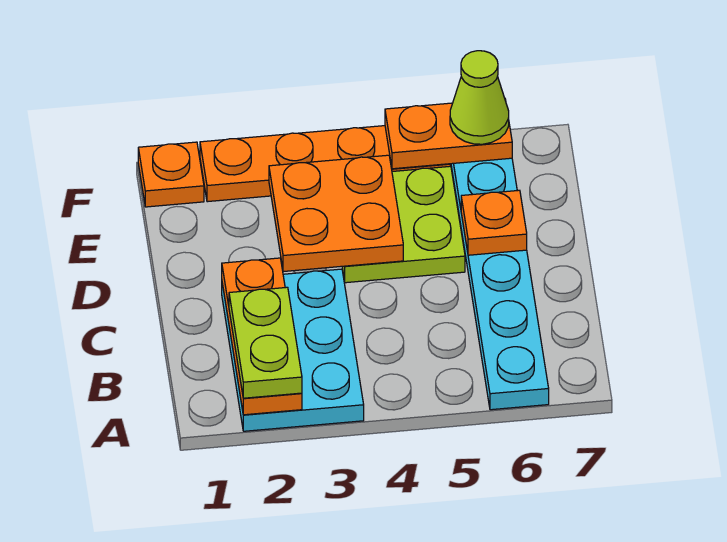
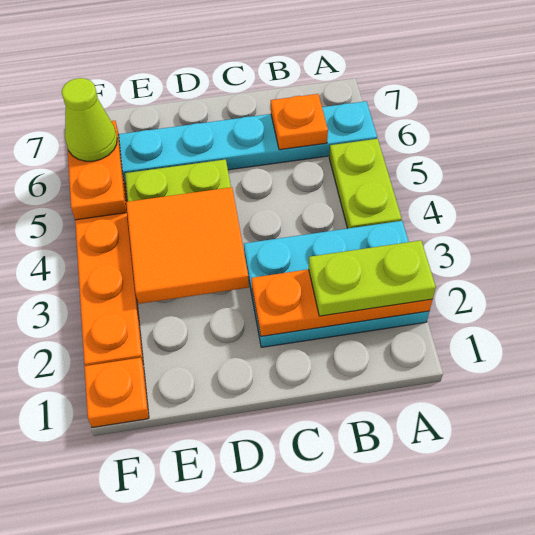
none -> lime plate A4:A5 level 1
orange plate D3:E4 level 2 -> orange tile D3:E4 level 2
orange plate D6 level 2 -> orange plate B6 level 2

